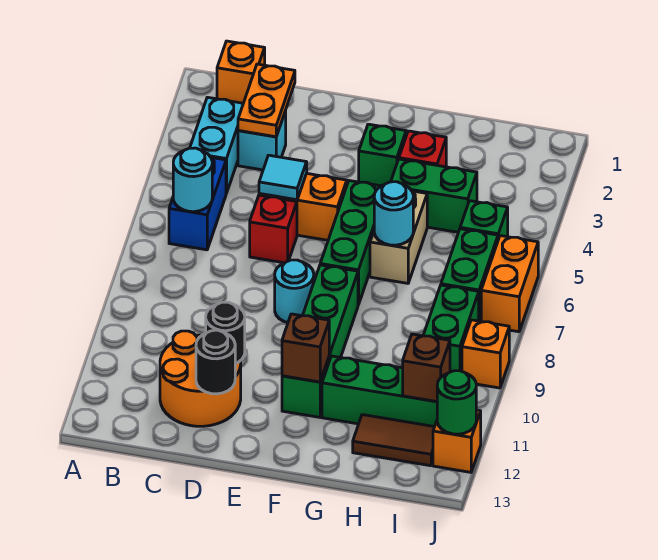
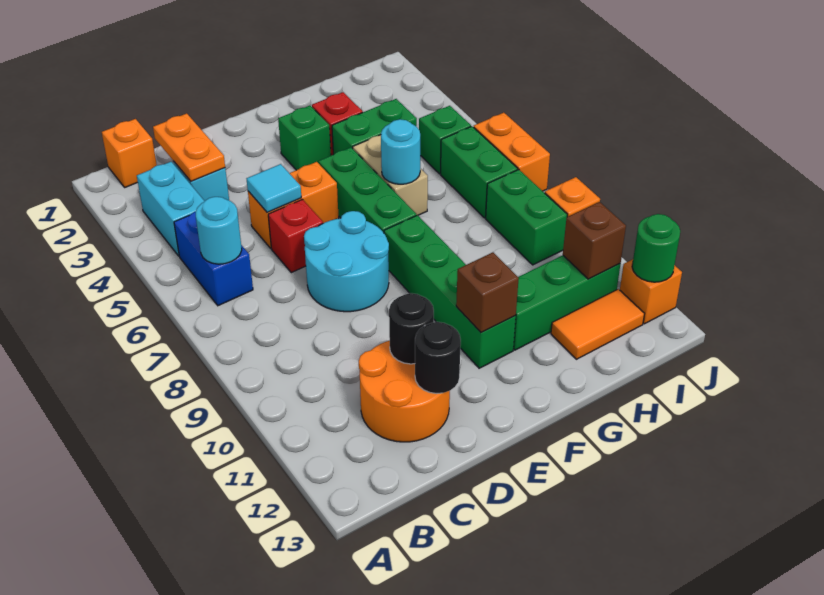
cyan round brick E8 level 1 -> cyan round brick D7:E8 level 1
brown tile H12:I12 level 1 -> orange tile H12:I12 level 1

